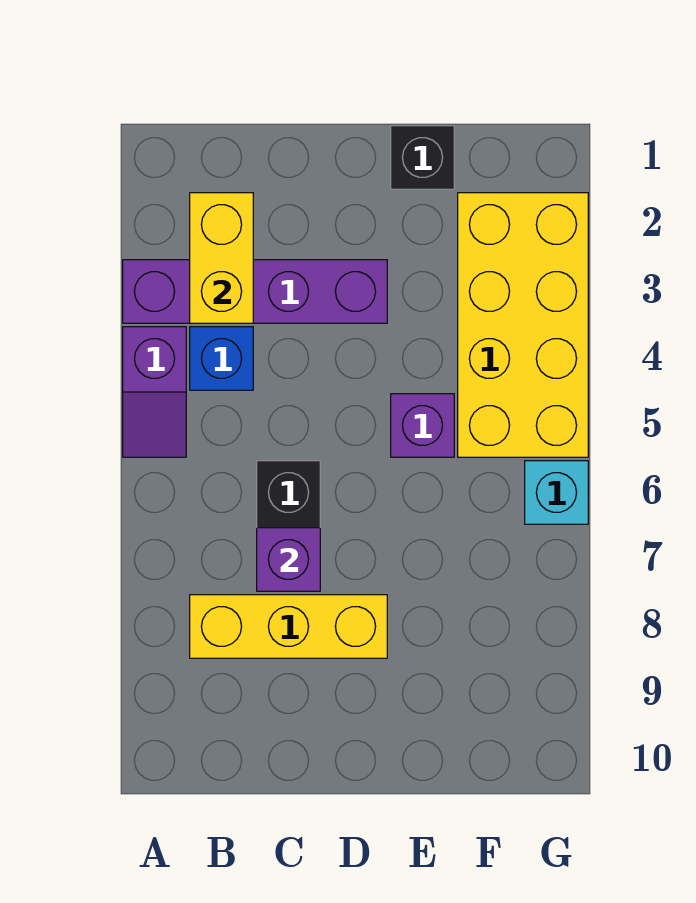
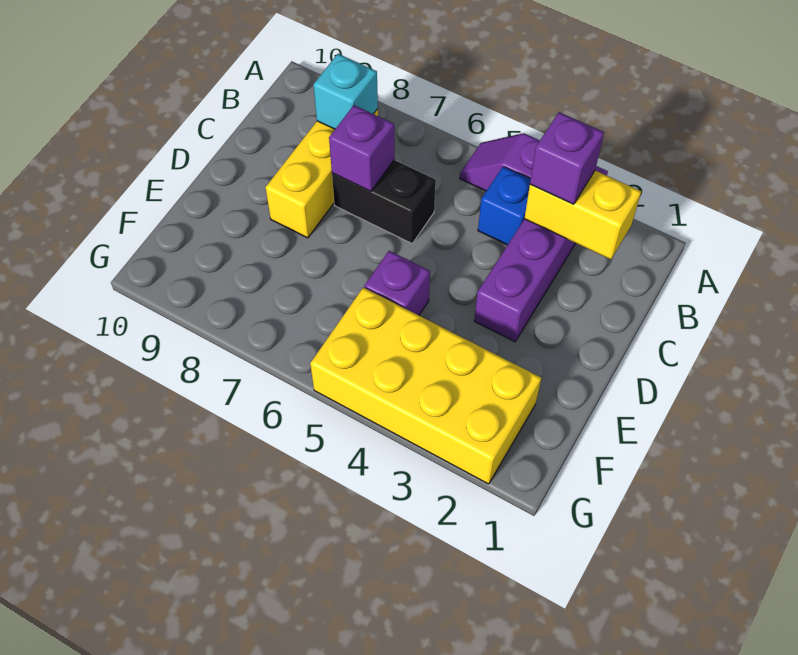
none -> purple brick B3 level 3
black brick E1 level 1 -> none
cyan brick G6 level 1 -> cyan brick B8 level 2

